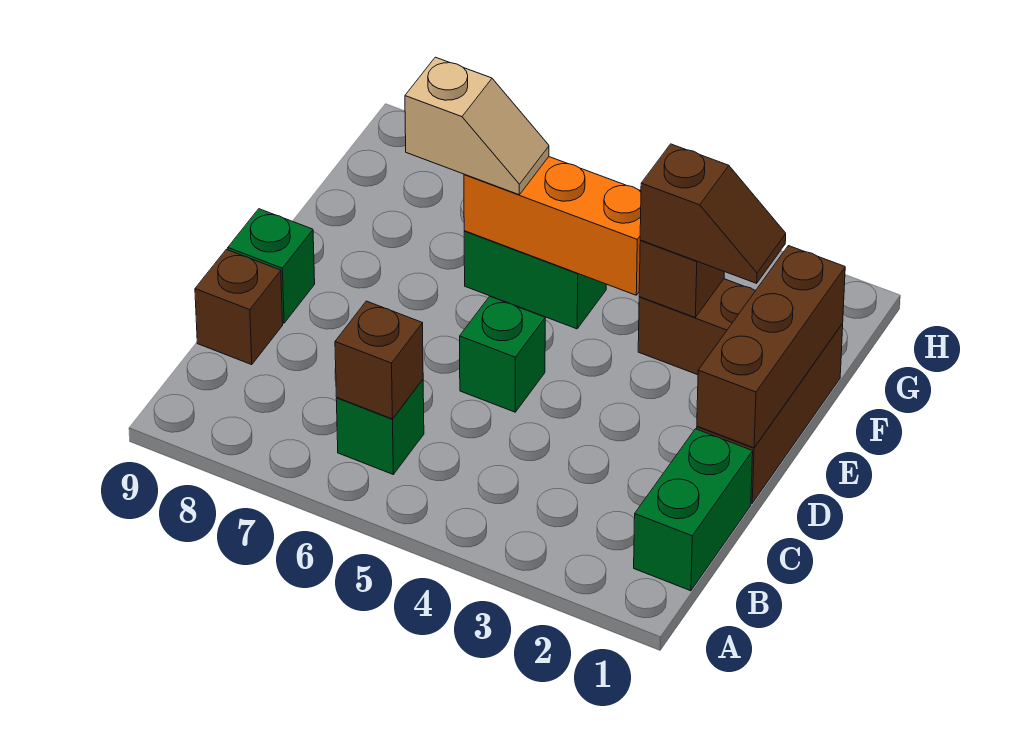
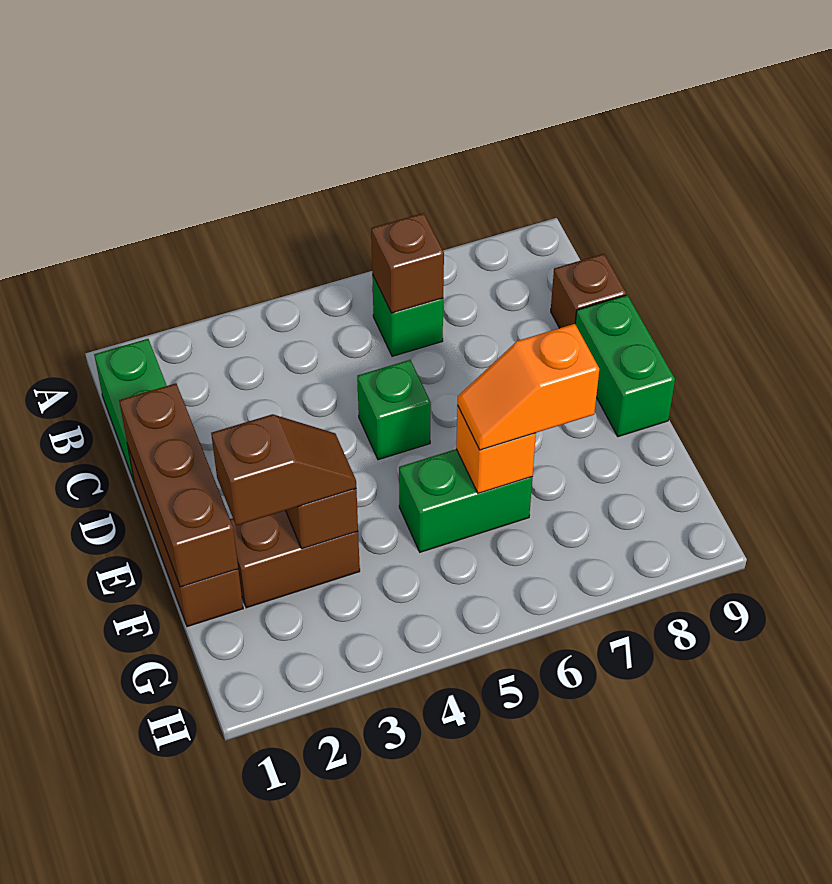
green brick D9 level 1 -> green brick D9:E9 level 1
brown slope F2:F3 level 3 top 3 -> brown slope F2:F3 level 3 top 2
orange brick F4:F6 level 2 -> orange brick F6 level 2
tan slope F6:F7 level 3 top 7 -> orange slope F6:F7 level 3 top 7

